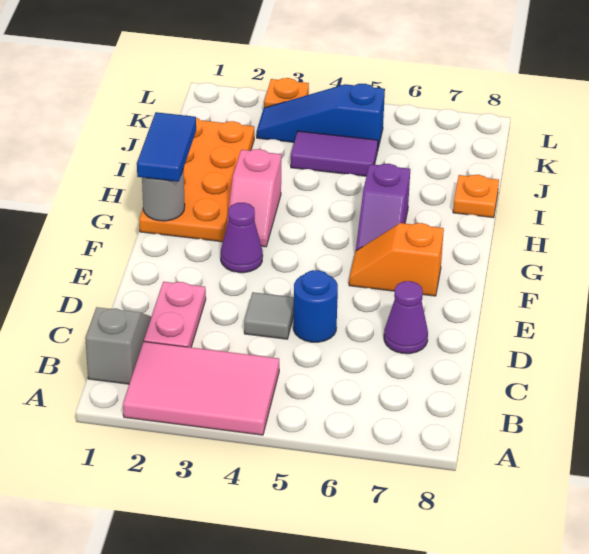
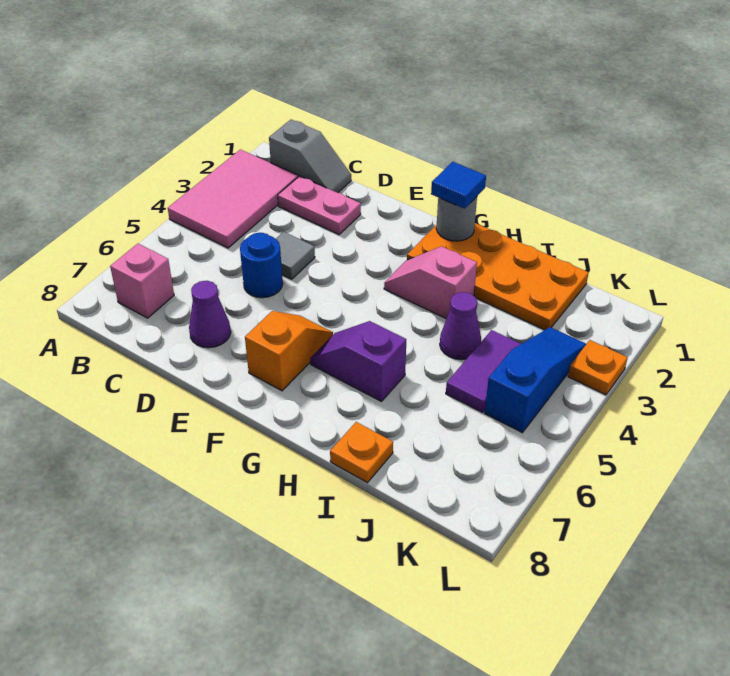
none -> pink brick B7 level 1
purple cone F3 level 1 -> purple cone I4 level 1
blue tile G1:H1 level 3 -> blue tile G1 level 3

